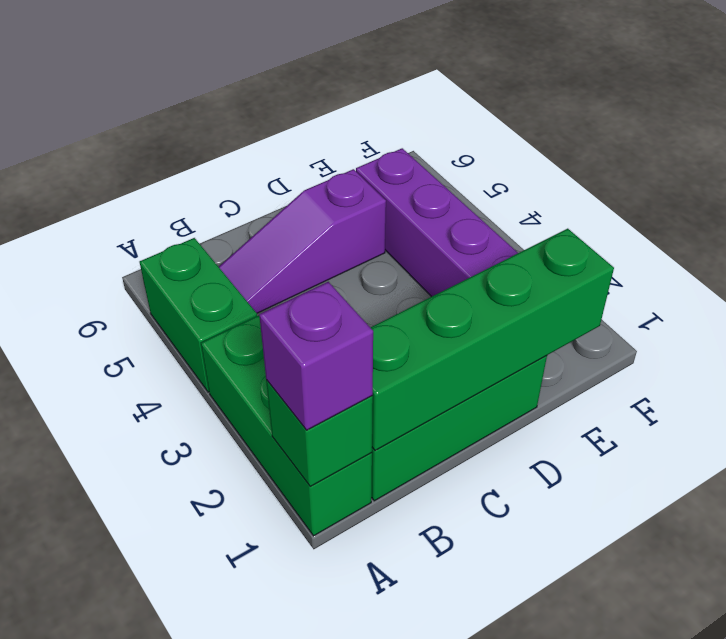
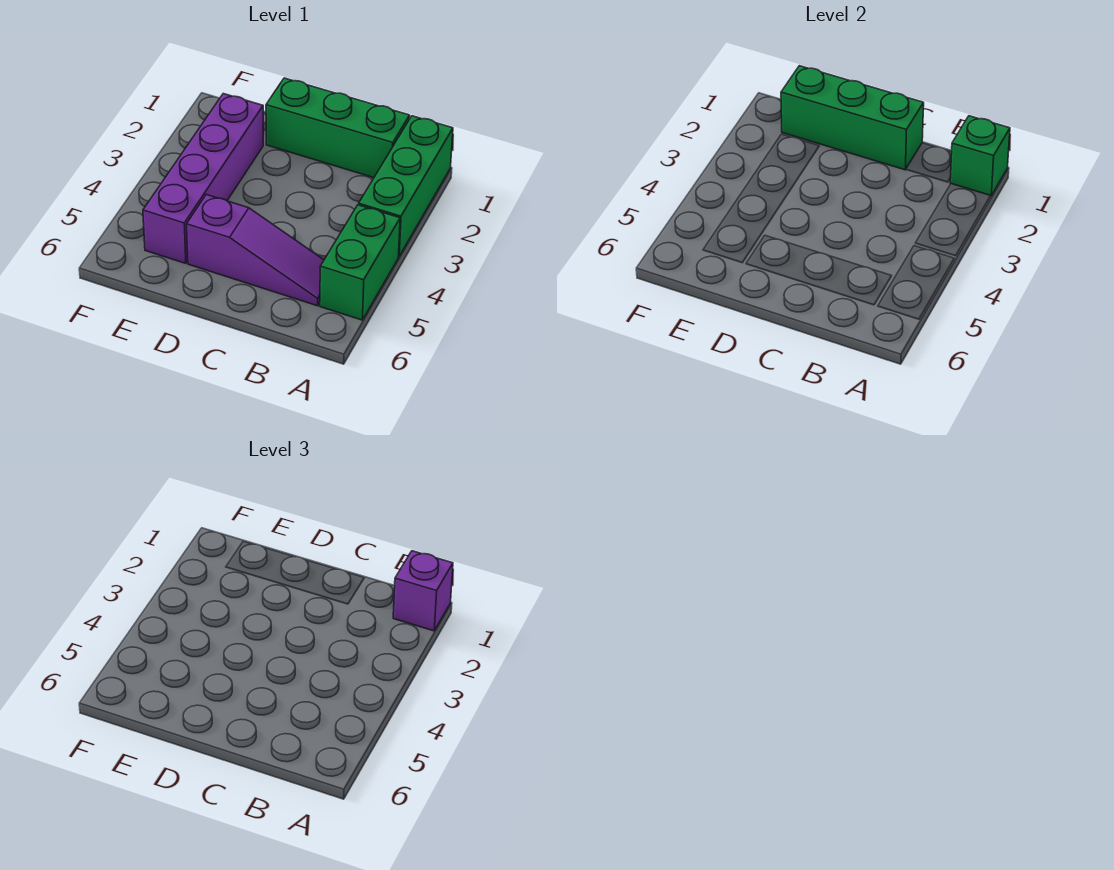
green brick B1:E1 level 2 -> green brick C1:E1 level 2

